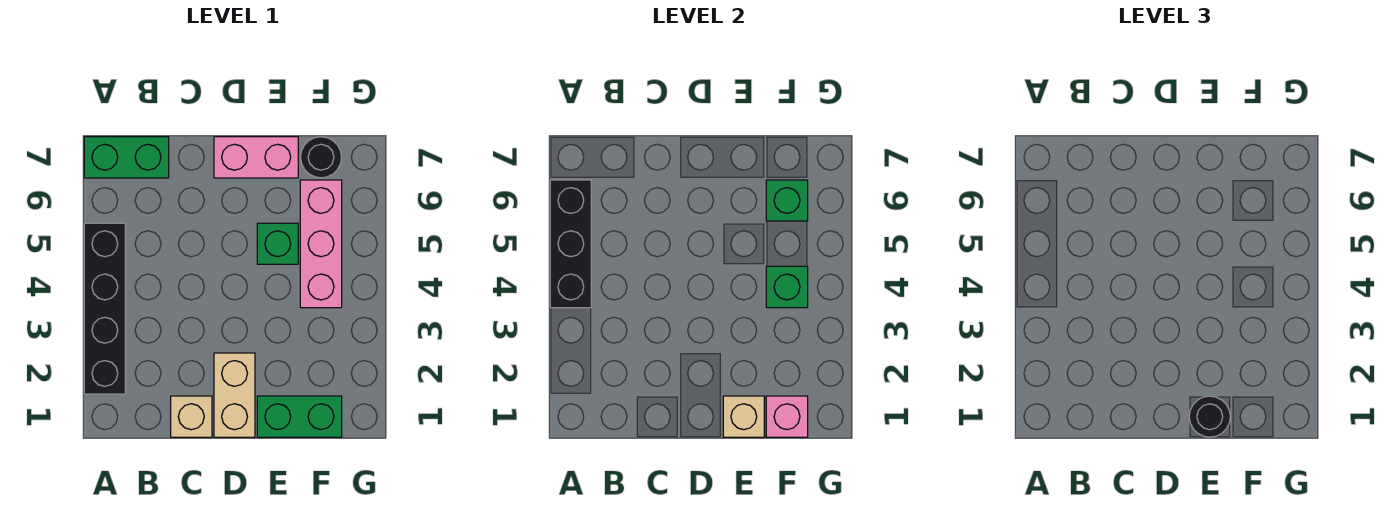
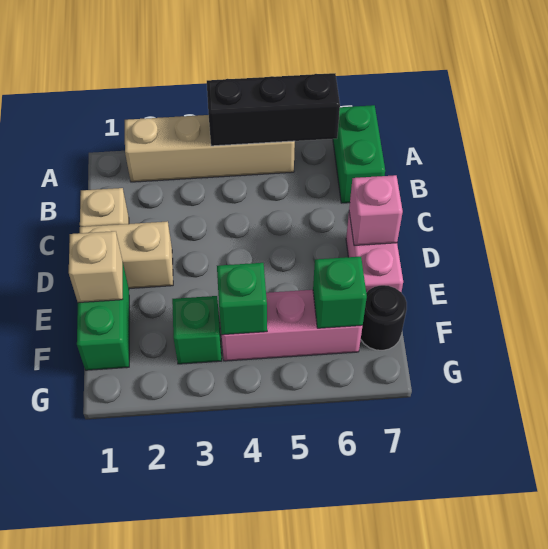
black brick A2:A5 level 1 -> tan brick A2:A5 level 1
black round brick E1 level 3 -> none
green brick E5 level 1 -> green brick F3 level 1
pink brick F1 level 2 -> pink brick D7 level 2

